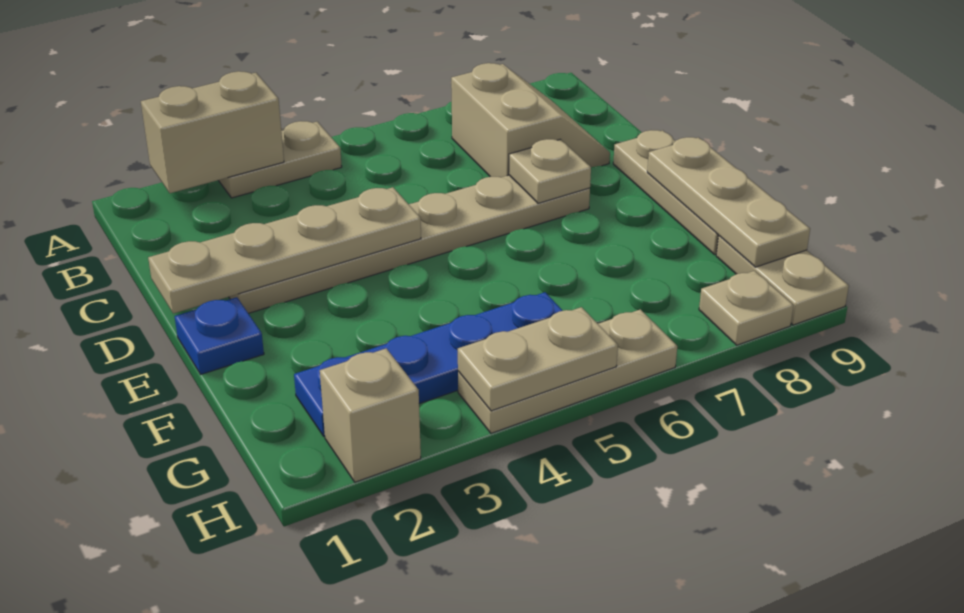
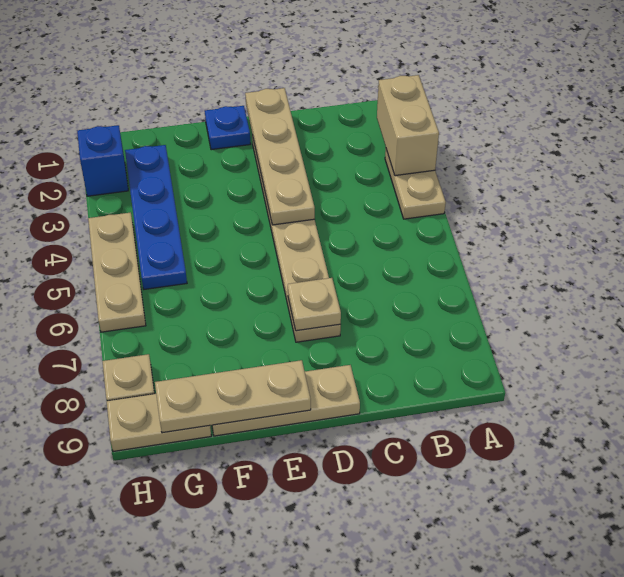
tan slope B7:C8 level 1 top 7 -> none
tan brick H2 level 1 -> blue brick H2 level 1
tan plate H4:H5 level 2 -> none

